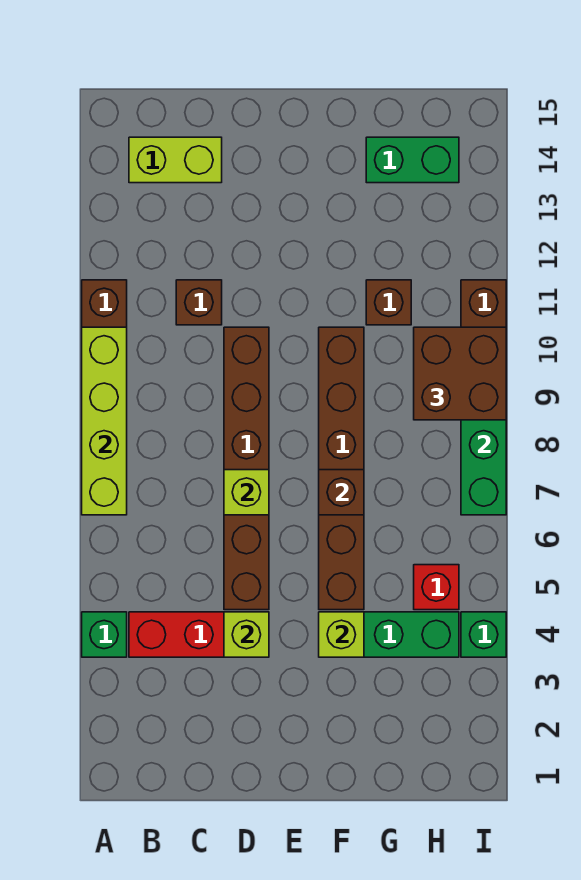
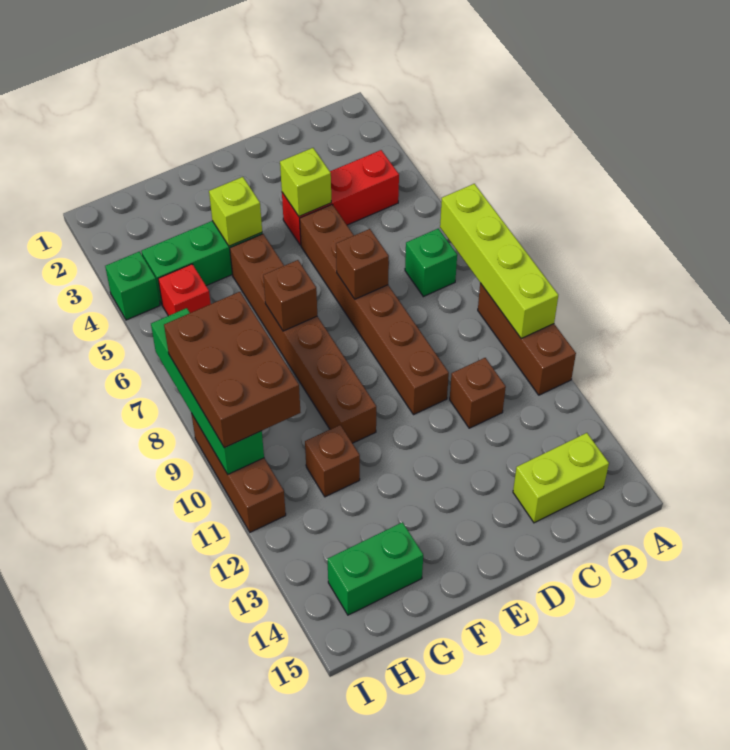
green brick A4 level 1 -> green brick B7 level 1
lime brick D7 level 2 -> brown brick D7 level 2
brown brick H9:I10 level 3 -> brown brick H8:I10 level 3

